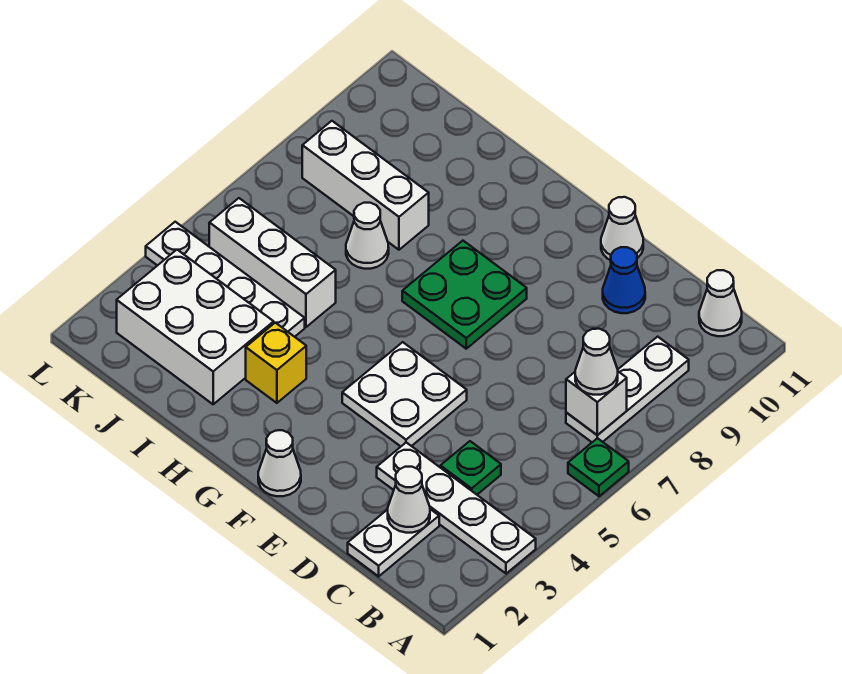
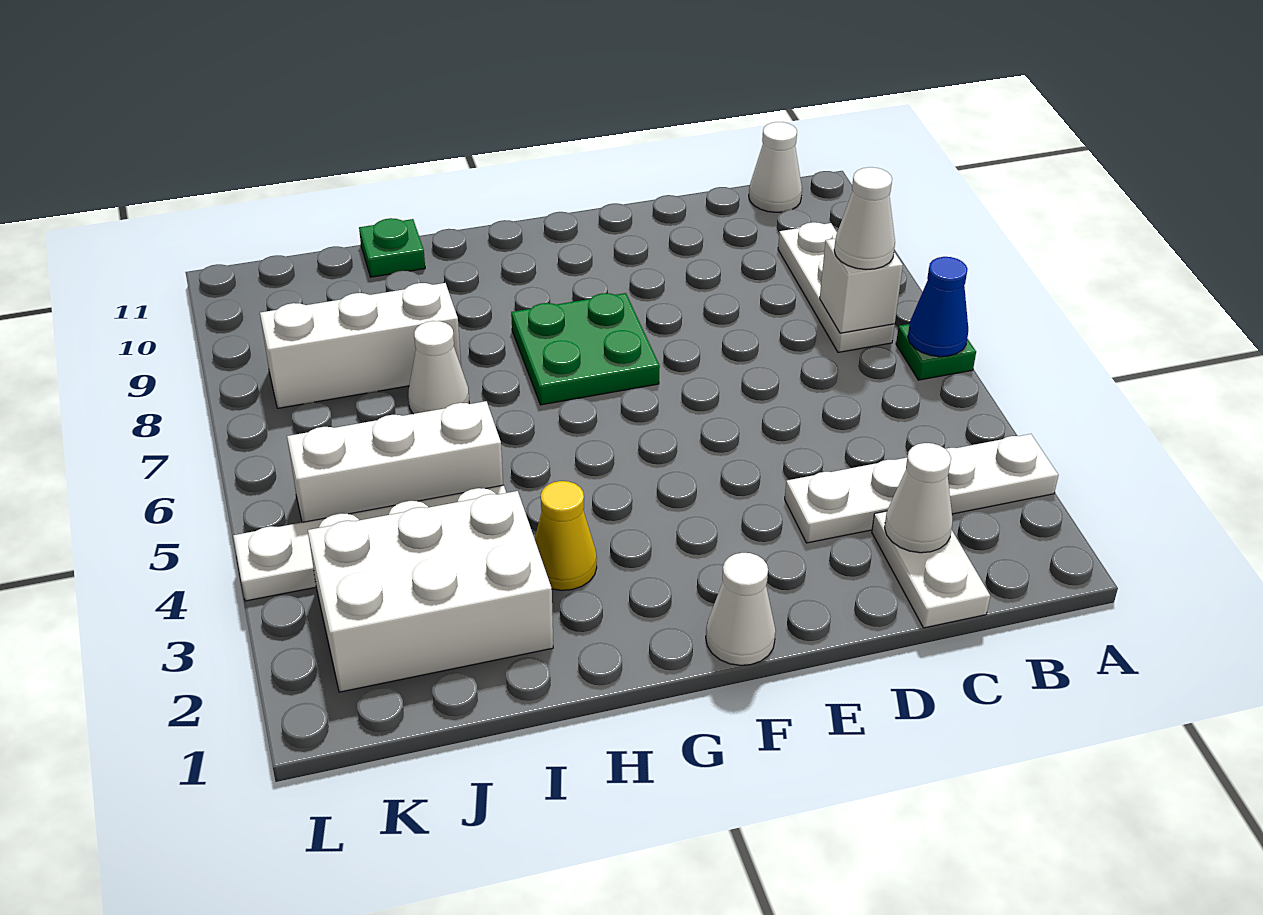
green plate C4 level 1 -> green plate I11 level 1
blue cone D10 level 1 -> blue cone A6 level 2
white plate E4:F5 level 1 -> none
white cone E11 level 1 -> none
yellow brick H3 level 1 -> yellow cone H3 level 1

